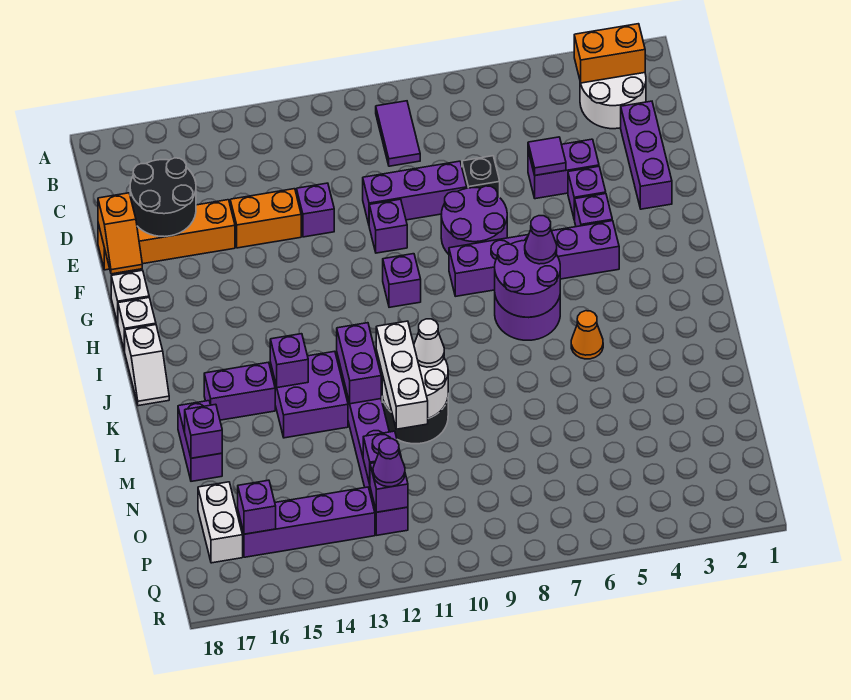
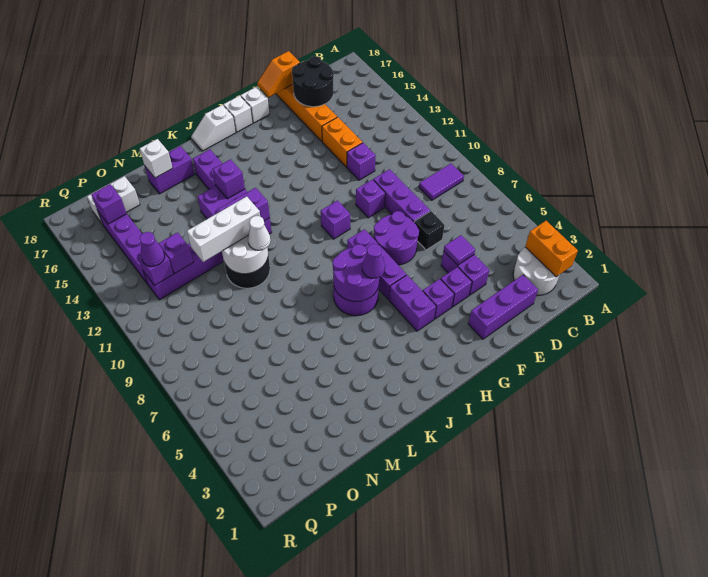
orange cone K5 level 1 -> none
purple brick M17 level 2 -> white brick M17 level 2

